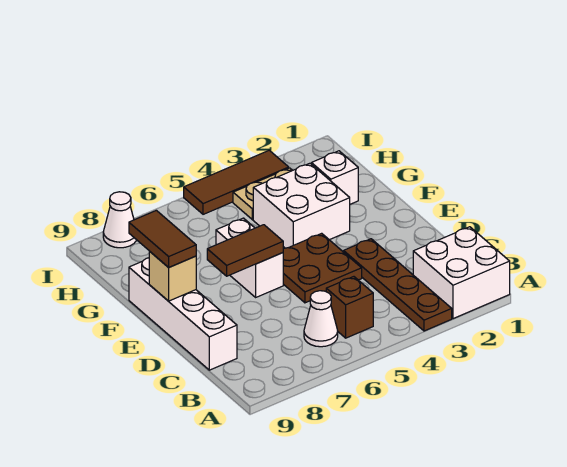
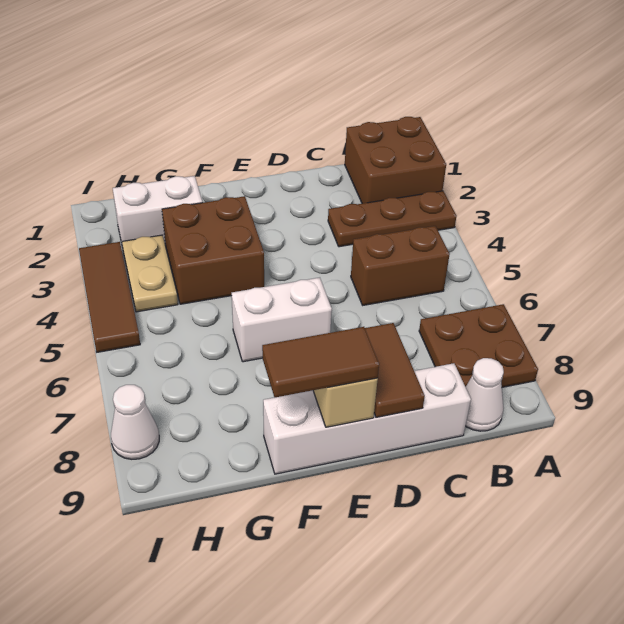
white brick A1:B2 level 1 -> brown brick A1:B2 level 1
brown plate A3:D3 level 1 -> brown plate A3:C3 level 1
brown brick B5 level 1 -> brown brick B5:C5 level 1
white cone B6 level 1 -> white cone B9 level 1
brown plate D4:E5 level 1 -> brown plate A7:B8 level 1
brown tile E6:E7 level 2 -> brown tile D8:D9 level 2
white brick F3:G4 level 1 -> brown brick F3:G4 level 1
white brick G2 level 1 -> white brick G2:H2 level 1

